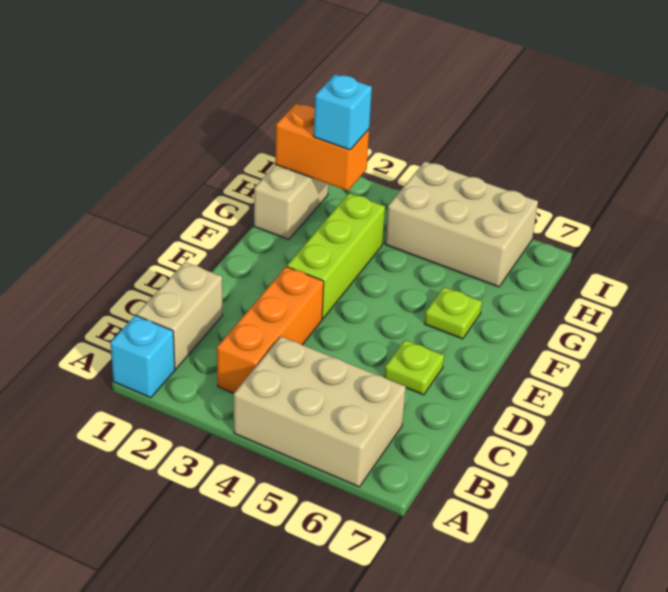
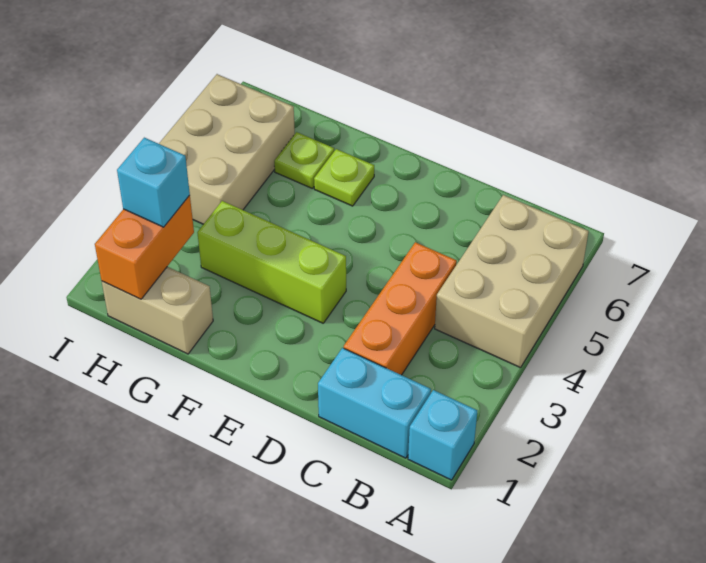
tan brick B1:C1 level 1 -> cyan brick B1:C1 level 1
orange brick B3:D3 level 1 -> orange brick C2:C4 level 1
lime plate D6 level 1 -> lime plate G6 level 1

